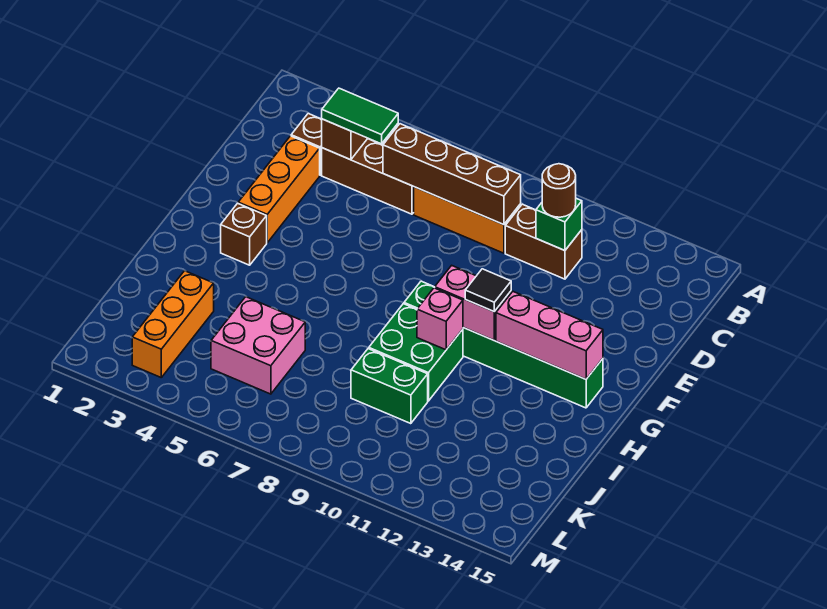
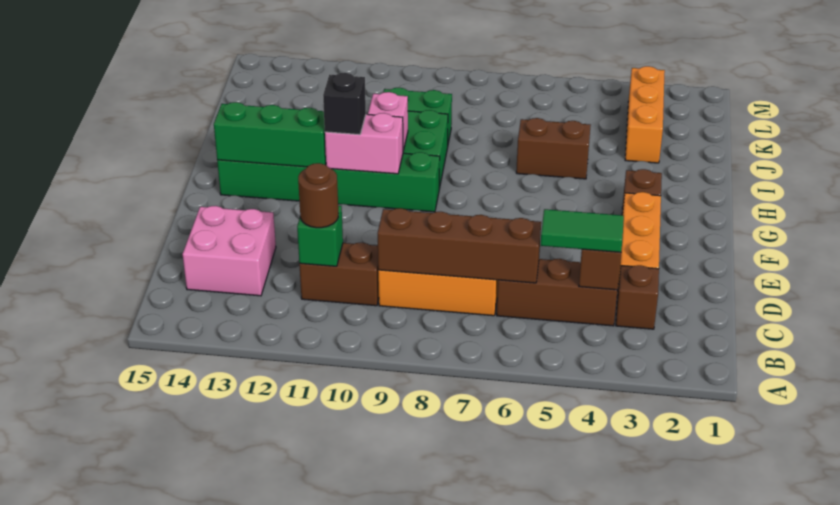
black tile G11 level 3 -> black brick G11 level 3
pink brick G12:G14 level 2 -> green brick G12:G14 level 2
none -> brown brick I5:I6 level 1
pink brick J5:K6 level 1 -> pink brick C13:D14 level 1

